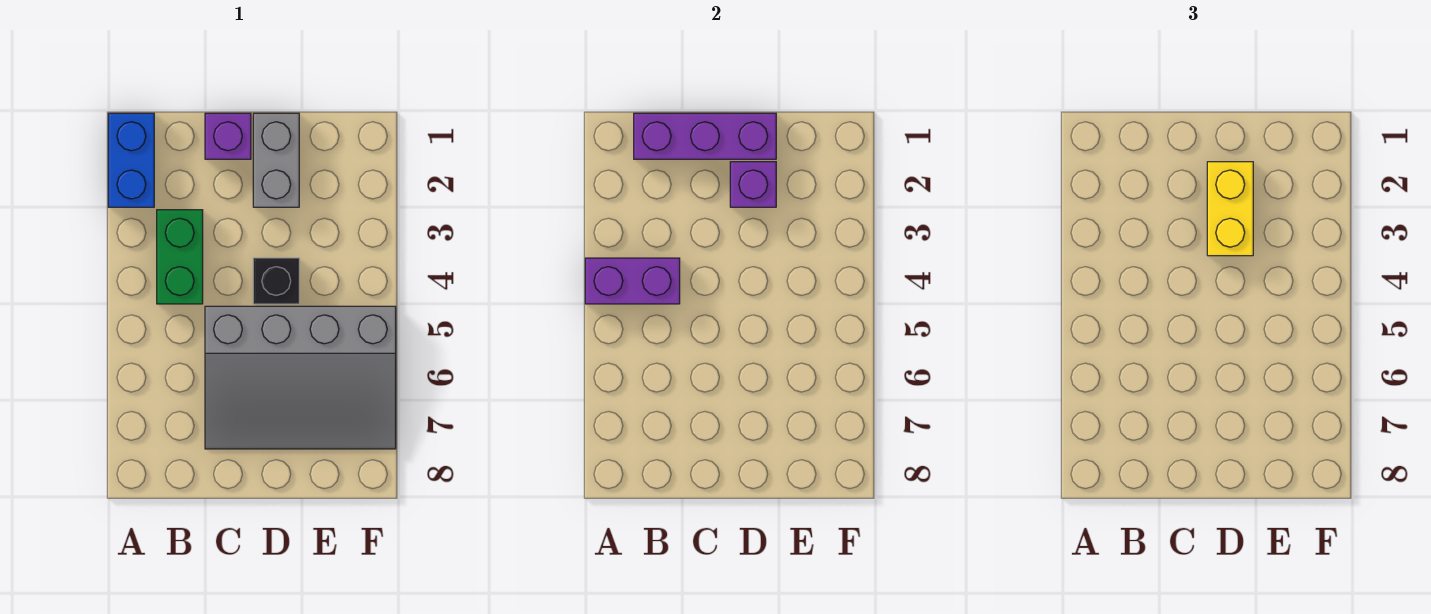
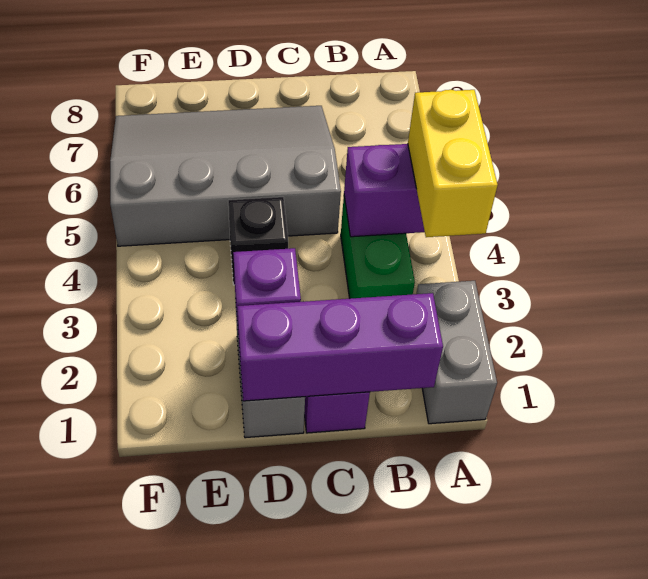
blue brick A1:A2 level 1 -> grey brick A1:A2 level 1
yellow brick D2:D3 level 3 -> yellow brick A3:A4 level 3

